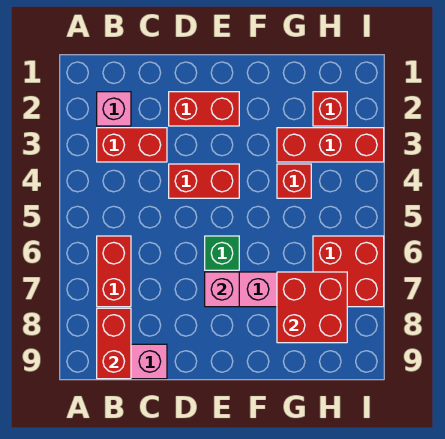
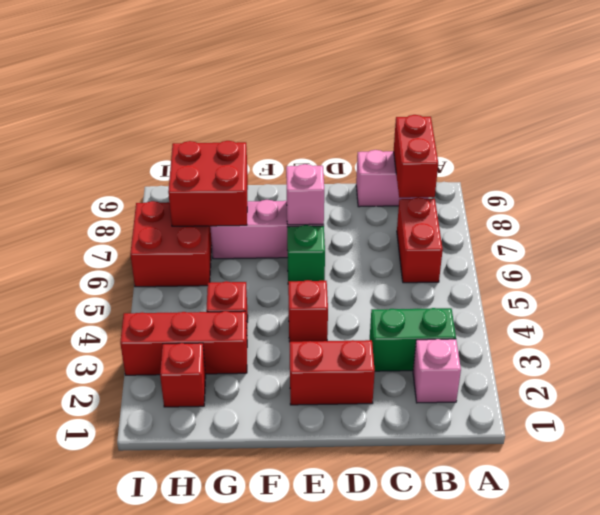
red brick B3:C3 level 1 -> green brick B3:C3 level 1
red brick D4:E4 level 1 -> red brick E4 level 1

